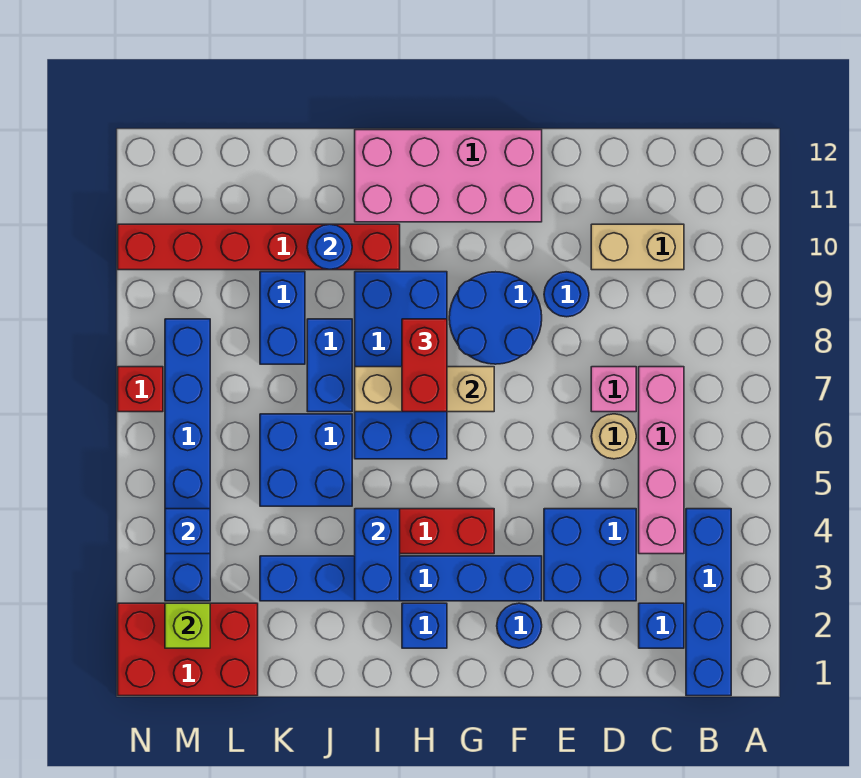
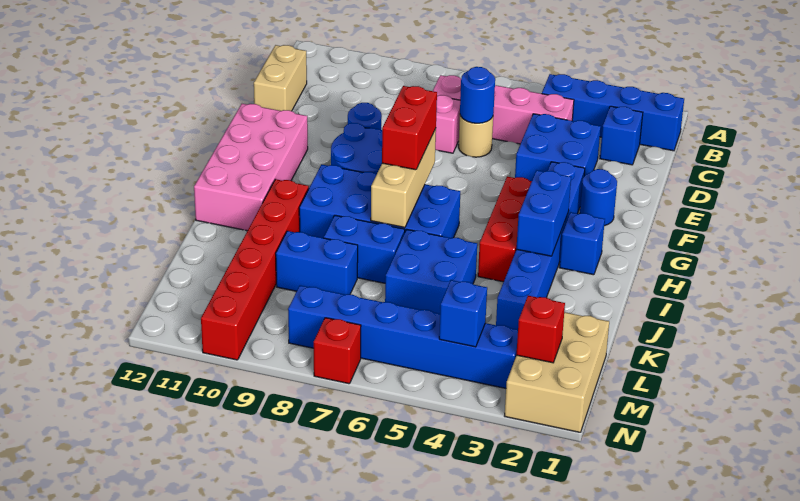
tan brick C10:D10 level 1 -> tan brick C12:D12 level 1
red brick H7:H8 level 3 -> red brick G7:H7 level 3
blue brick I3:I4 level 2 -> blue brick H3:I3 level 2
blue round brick J10 level 2 -> blue round brick D6 level 2
red brick L1:N2 level 1 -> tan brick L1:N2 level 1
lime brick M2 level 2 -> red brick M2 level 2

